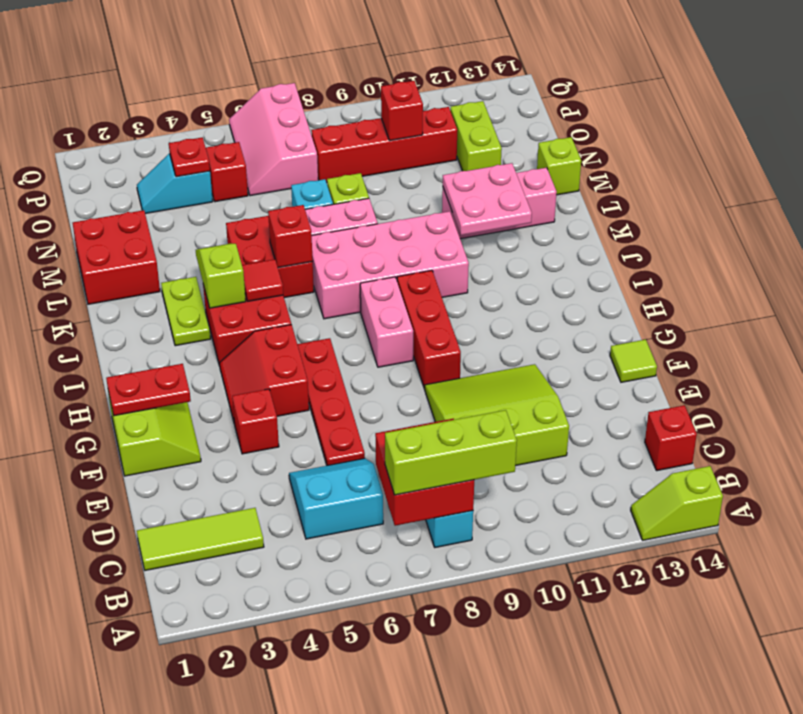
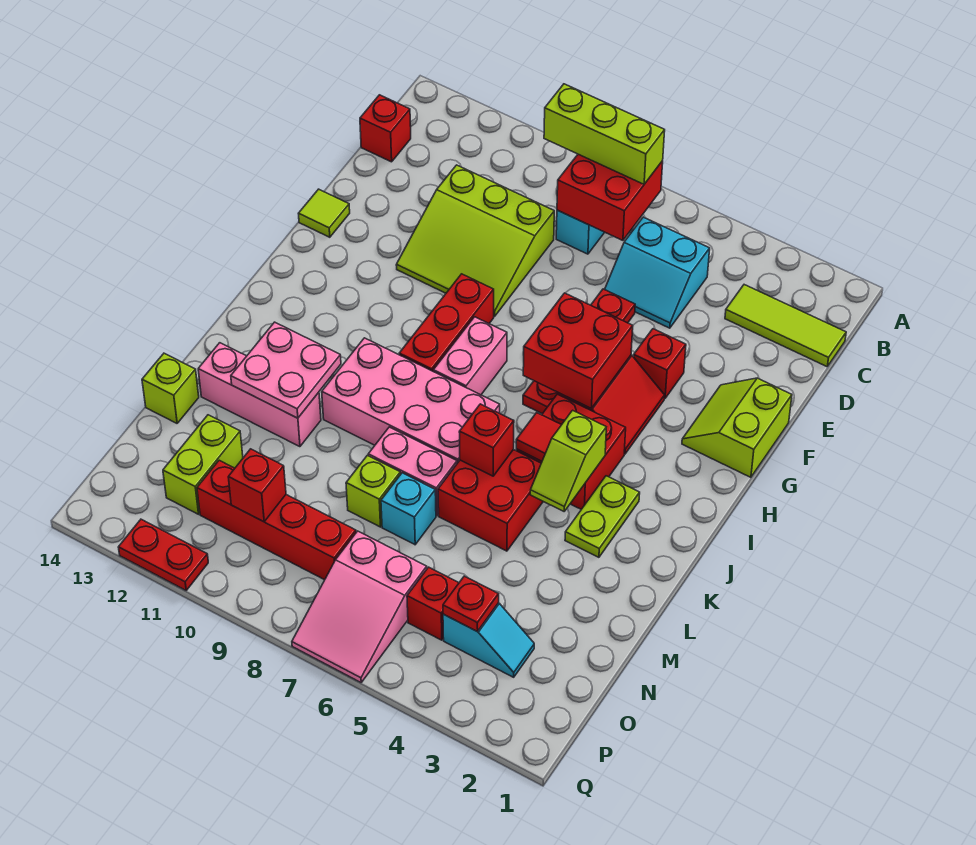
lime slope A13:A14 level 1 top 14 -> none
red plate G1:G2 level 2 -> red plate Q11:Q12 level 1
red brick L1:M2 level 1 -> red brick G5:H6 level 2
pink slope O6:Q7 level 1 top 7 -> pink slope O6:Q7 level 1 top O

